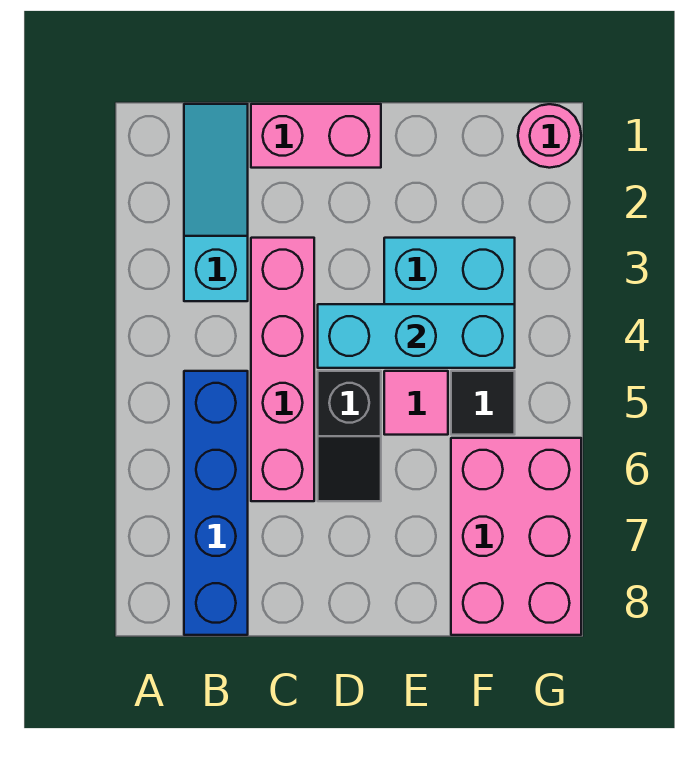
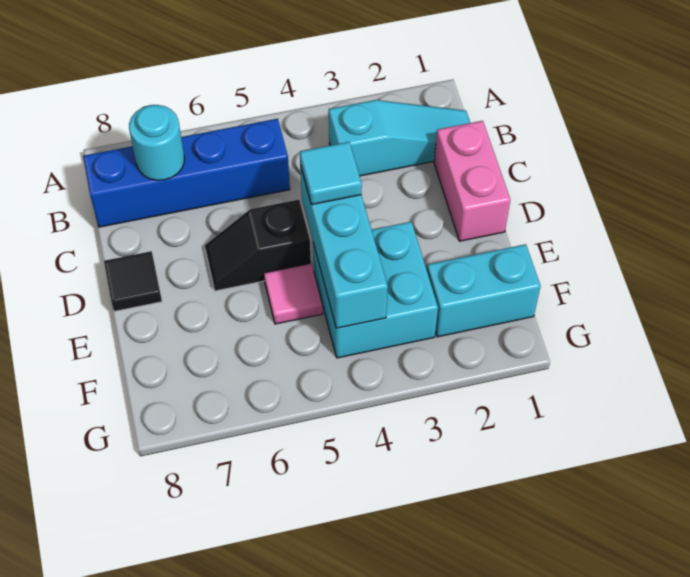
none -> cyan round brick B7 level 2
pink brick C3:C6 level 1 -> none
none -> cyan tile D4 level 3
none -> cyan brick F1:F2 level 1
black tile F5 level 1 -> black tile D8 level 1
pink brick F6:G8 level 1 -> none
pink round brick G1 level 1 -> none

